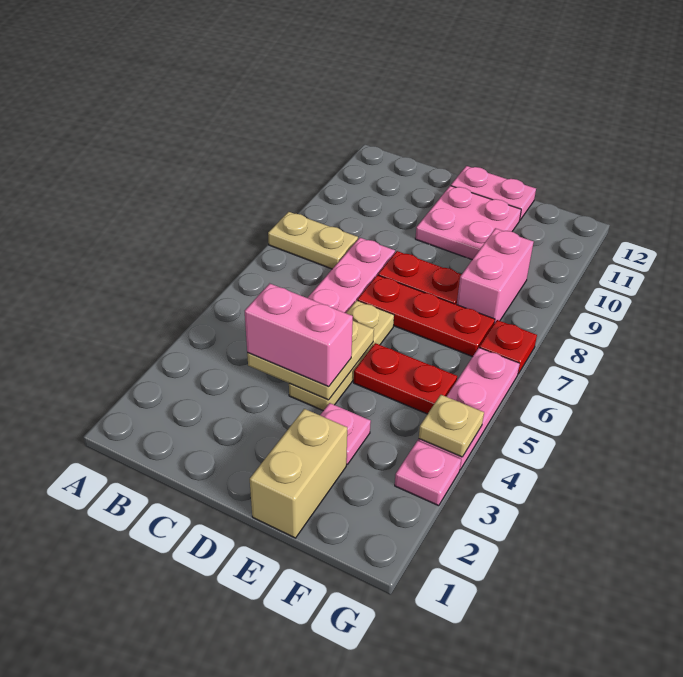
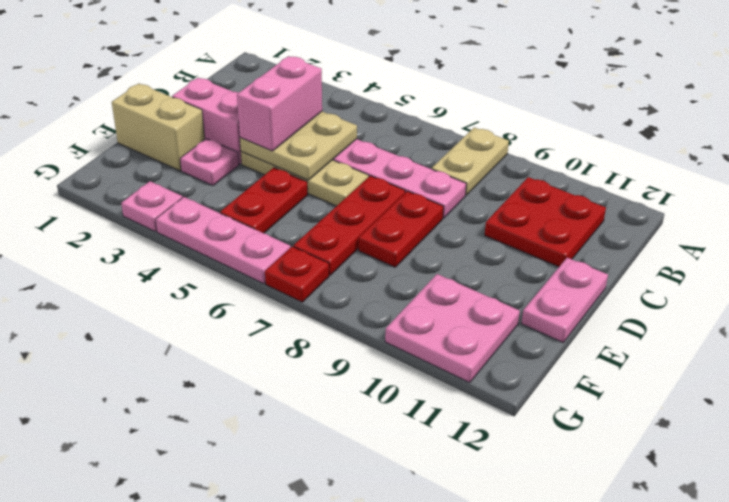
none -> red plate B10:C11 level 1
pink plate D10:E11 level 1 -> pink plate F10:G11 level 1
pink brick F8:F9 level 1 -> pink brick D2:D3 level 1
tan plate G4 level 2 -> none

